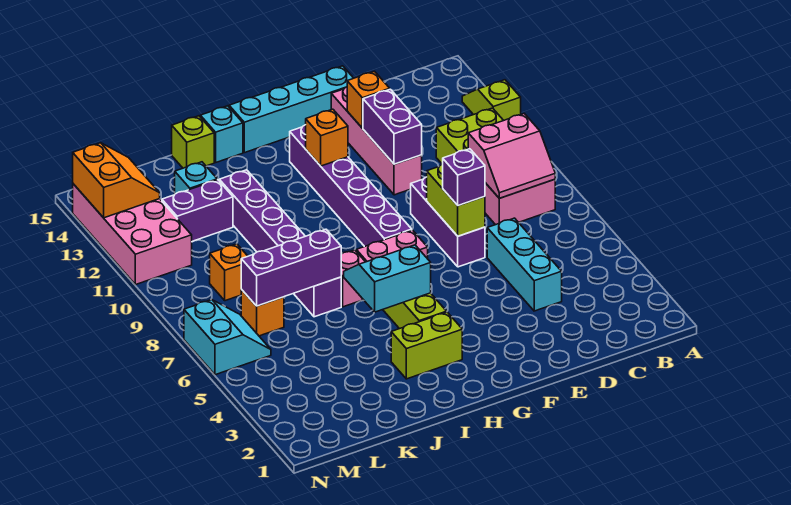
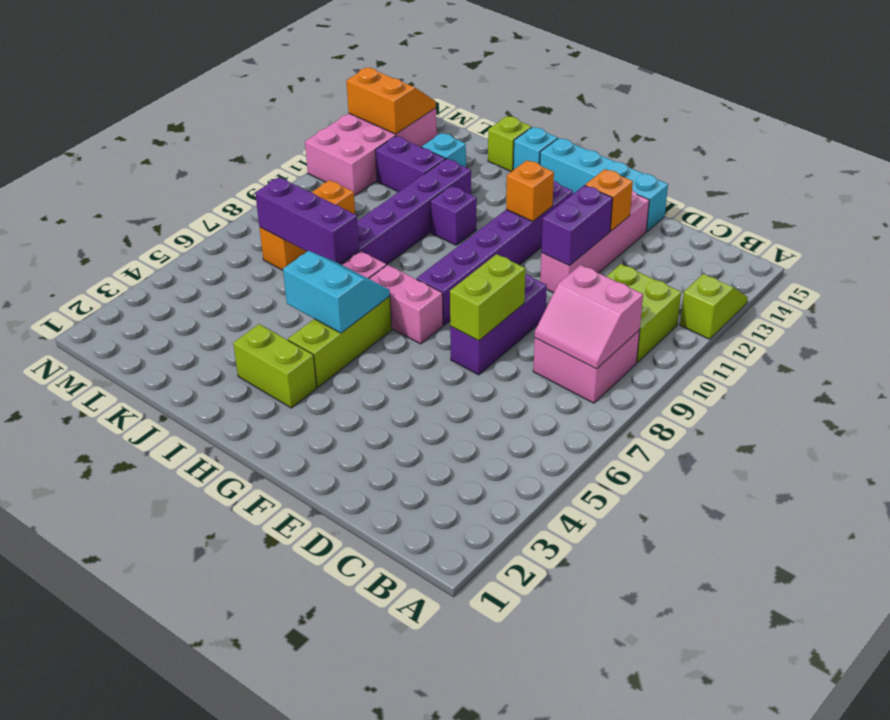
cyan brick D4:D6 level 1 -> none
purple brick E7 level 3 -> purple brick I11 level 1
cyan slope M6:N7 level 1 top N -> none
orange slope M13:N14 level 2 top N -> orange slope M13:N14 level 2 top 13

